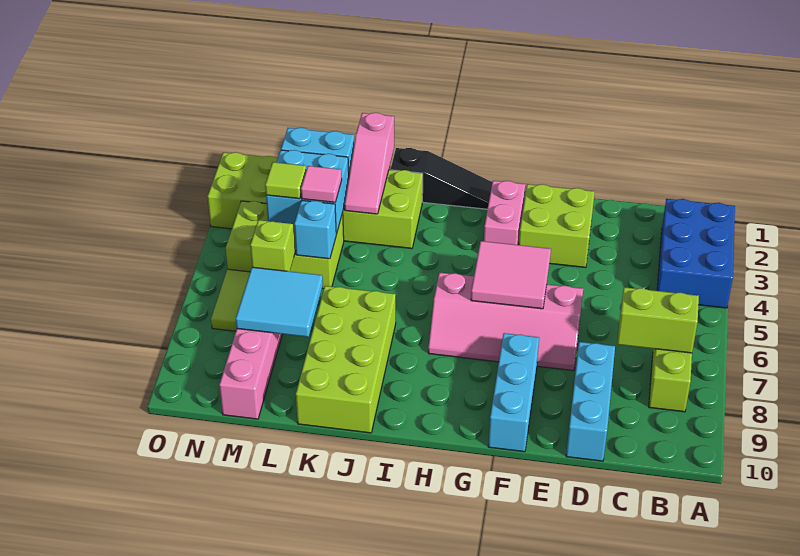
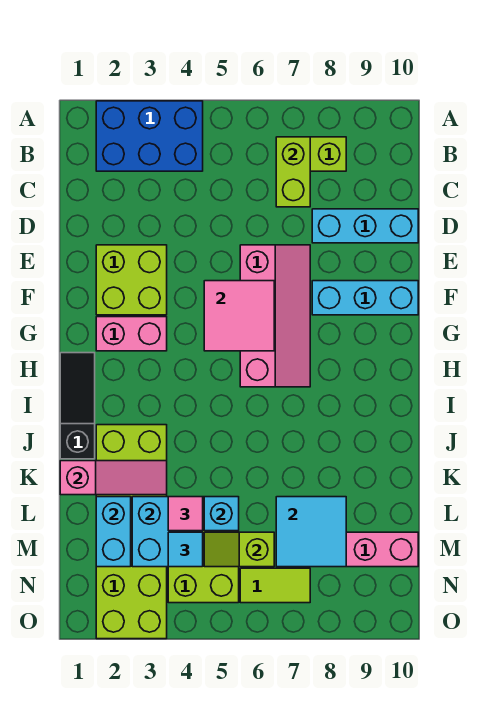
lime brick J7:K10 level 1 -> none
lime tile M4 level 3 -> cyan tile M4 level 3

